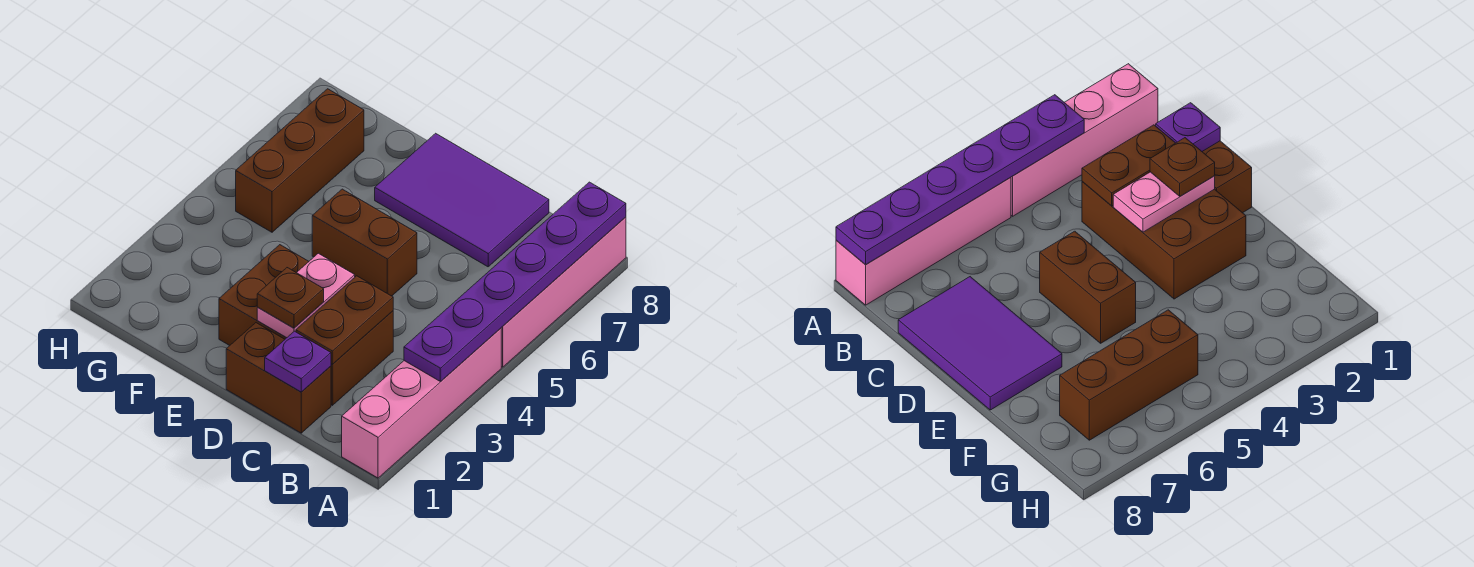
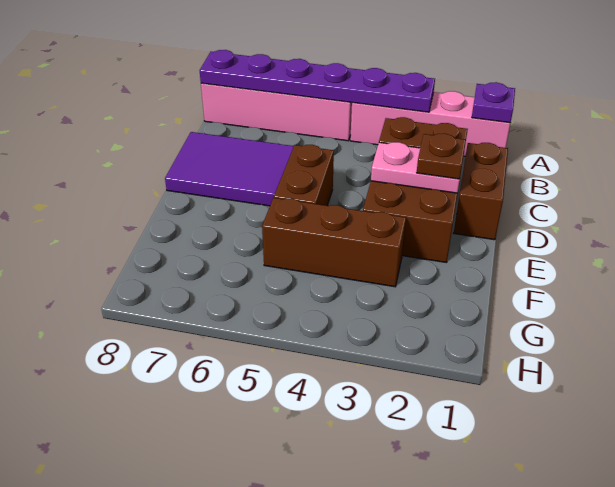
purple plate C1 level 2 -> purple plate A1 level 2
purple tile C7:E8 level 1 -> purple tile C6:D8 level 1
brown brick G5:G7 level 1 -> brown brick F3:F5 level 1

